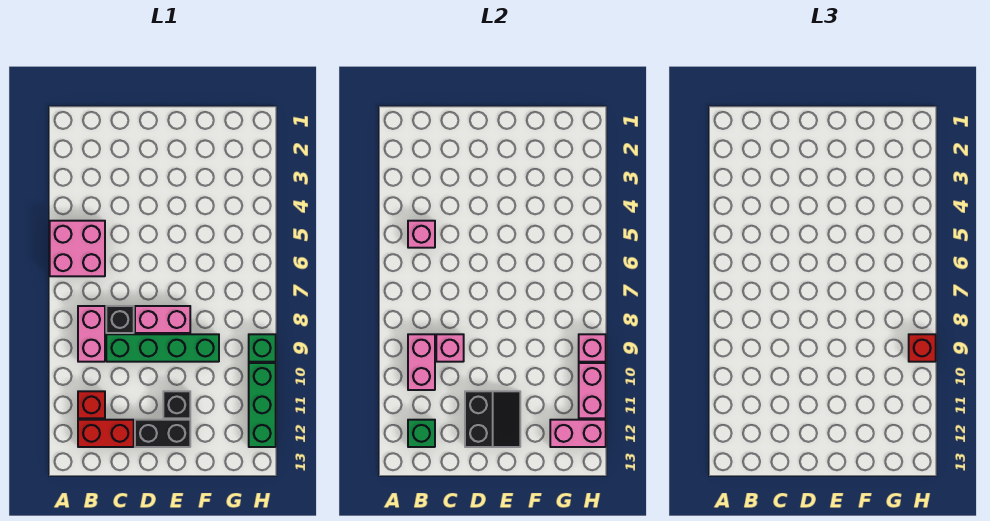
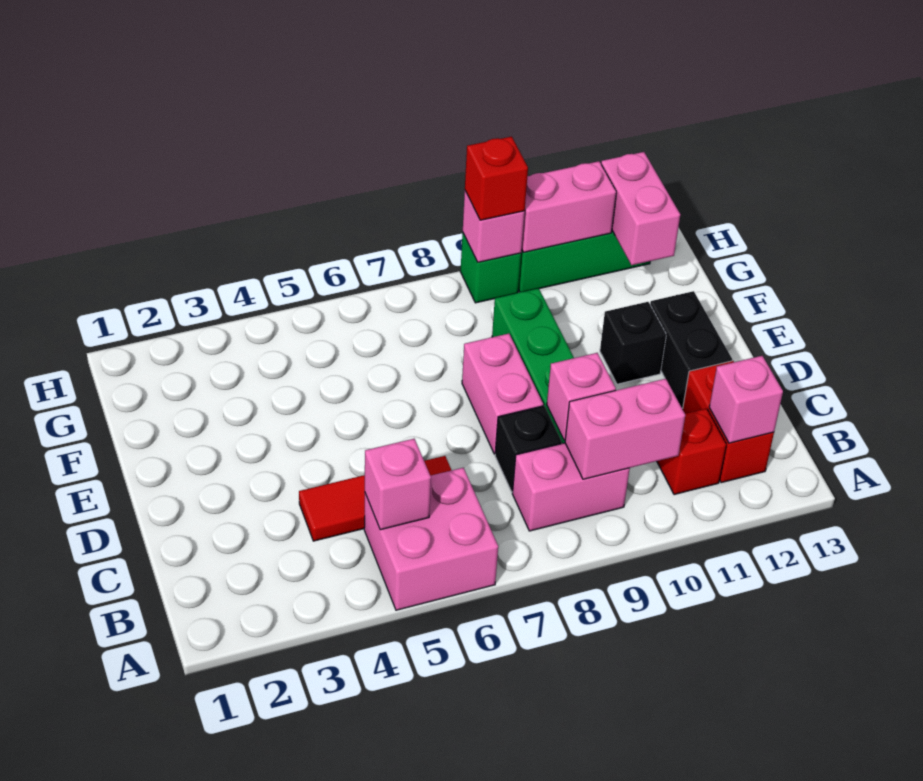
green brick B12 level 2 -> pink brick B12 level 2
none -> red tile C4:C6 level 1
black slope D11:E12 level 2 top D -> none

